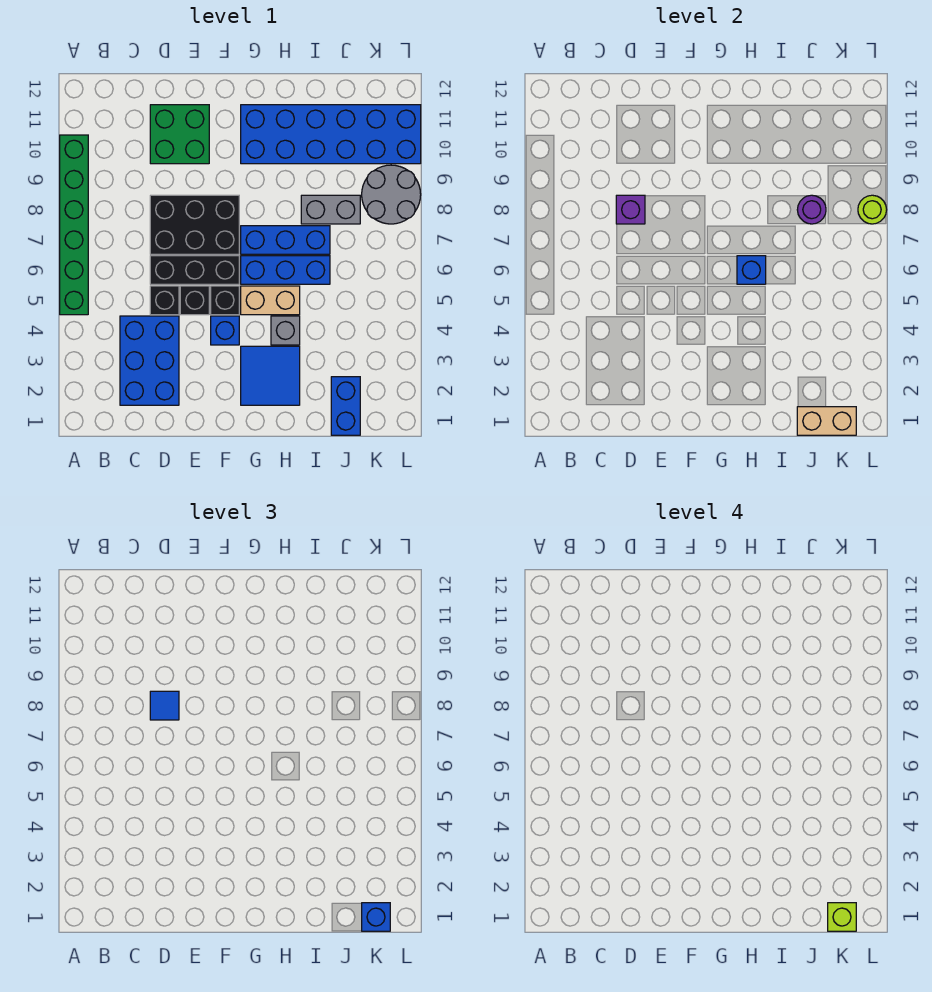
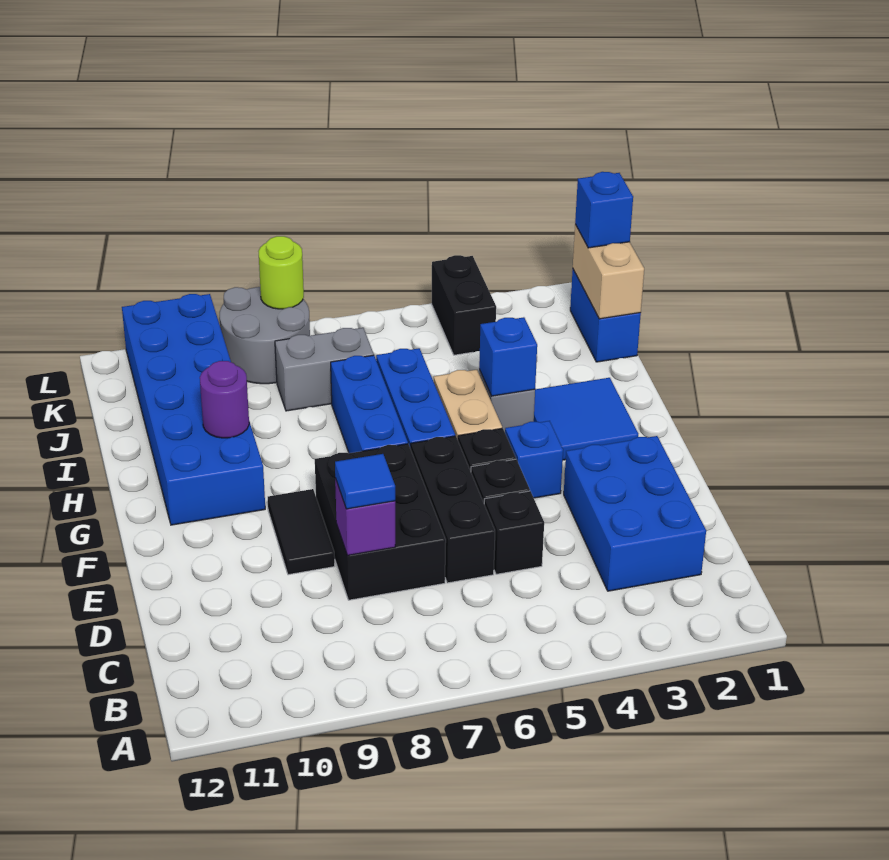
green brick A5:A10 level 1 -> none
blue brick C2:D4 level 1 -> blue brick C2:E3 level 1
green brick D10:E11 level 1 -> none
none -> black tile E9:F9 level 1
blue brick H6 level 2 -> blue brick H4 level 2
grey brick I8:J8 level 1 -> grey brick J7:J8 level 1
blue brick J1:J2 level 1 -> blue brick J1:K1 level 1
purple round brick J8 level 2 -> purple round brick H10 level 2
lime brick K1 level 4 -> none
none -> black brick K4:L4 level 1

